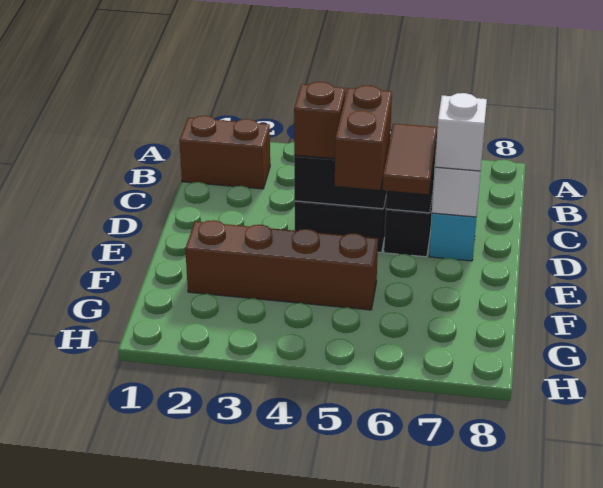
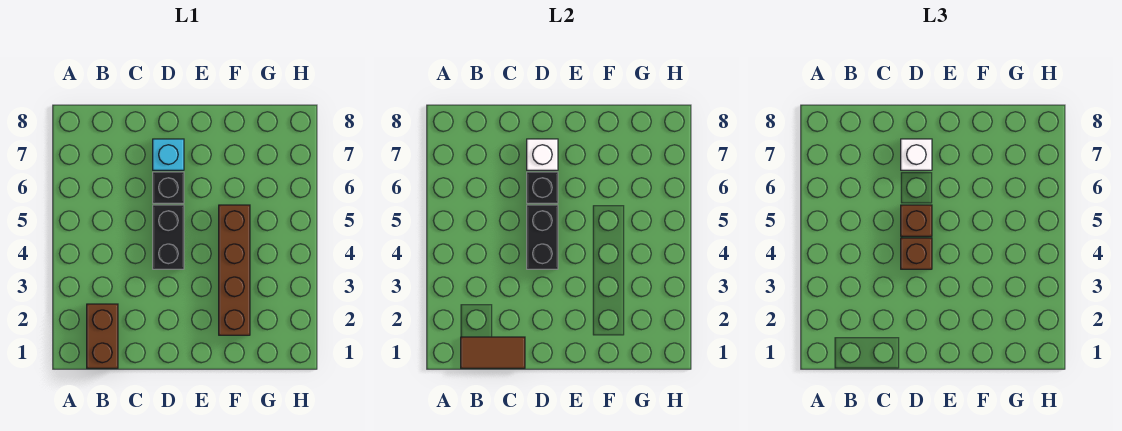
brown brick D5:E5 level 3 -> brown brick D5 level 3
brown tile D6:E6 level 3 -> brown tile B1:C1 level 2

